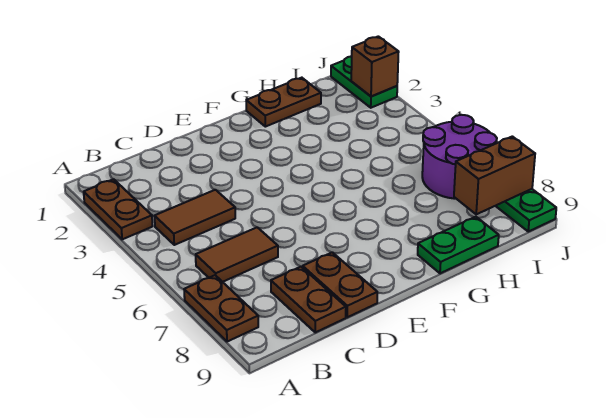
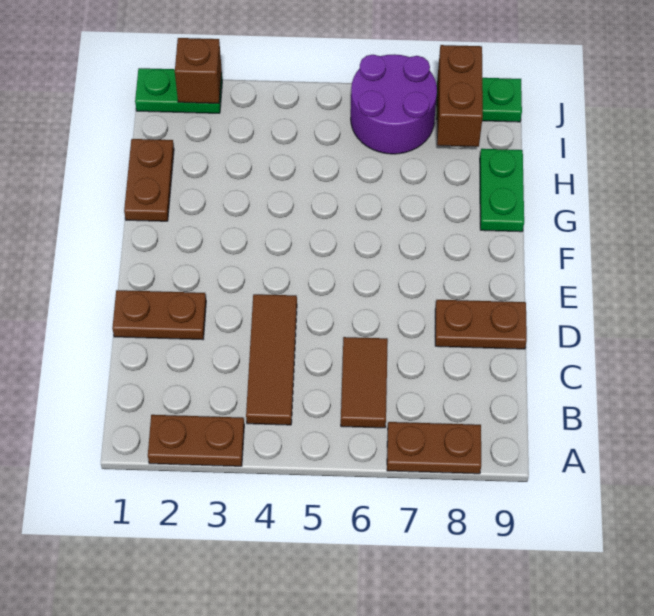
brown tile B4:C4 level 1 -> brown tile B4:D4 level 1
brown plate C8:C9 level 1 -> brown plate D1:D2 level 1

